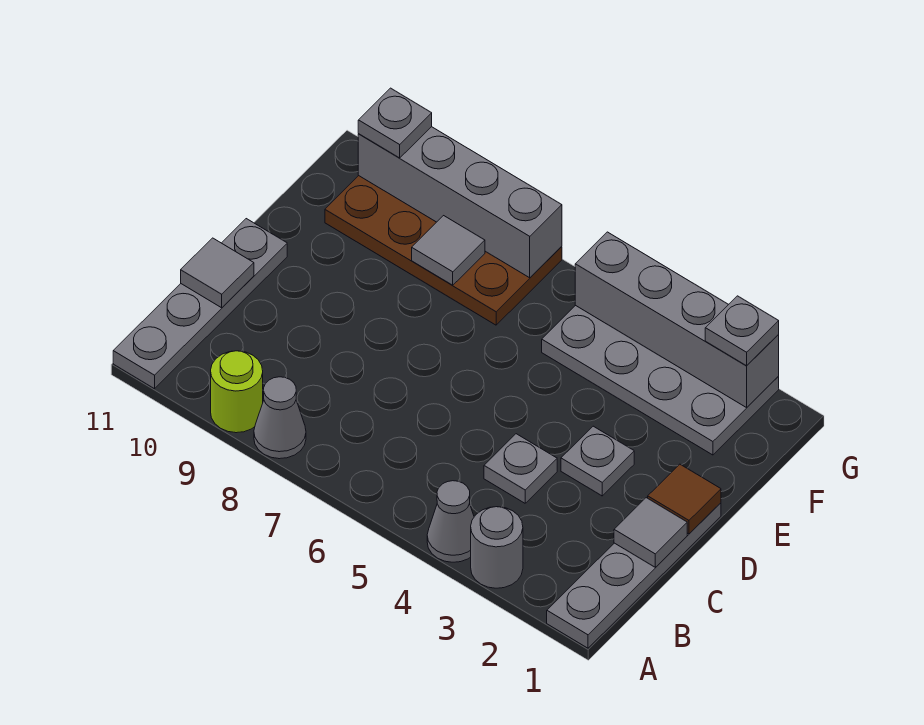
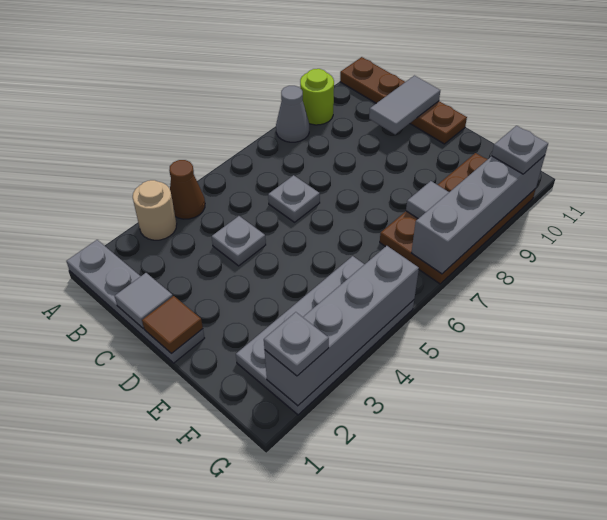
grey round brick A3 level 1 -> tan round brick A3 level 1
grey cone A4 level 1 -> brown cone A4 level 1
grey plate A11:D11 level 1 -> brown plate A11:D11 level 1
grey tile C11 level 2 -> grey tile C10:C11 level 2
grey plate D3 level 1 -> grey plate C6 level 1

